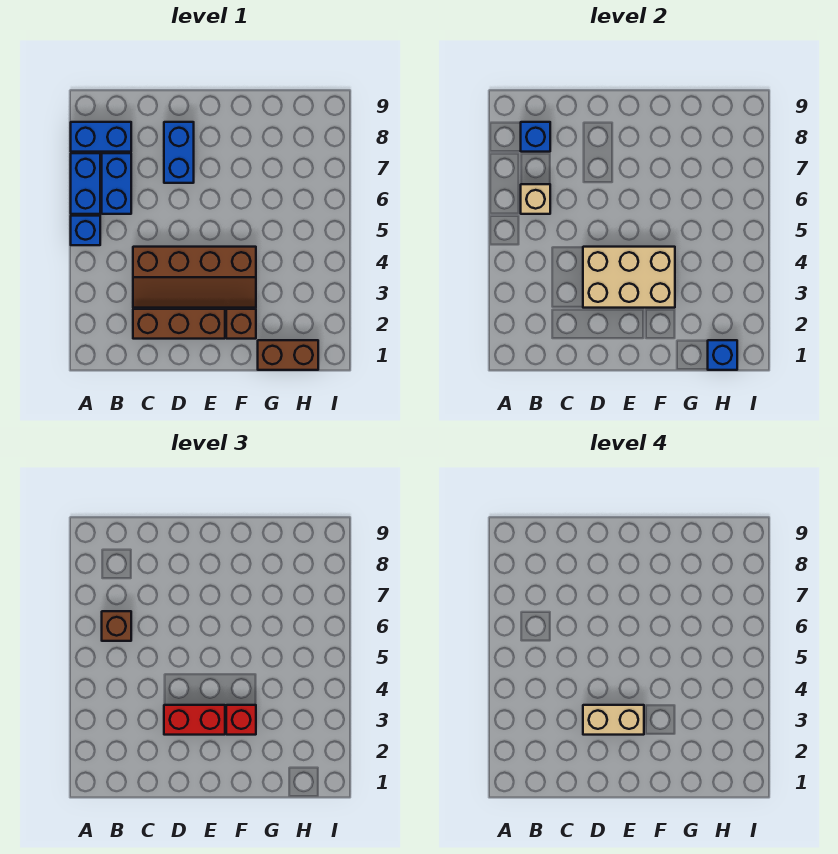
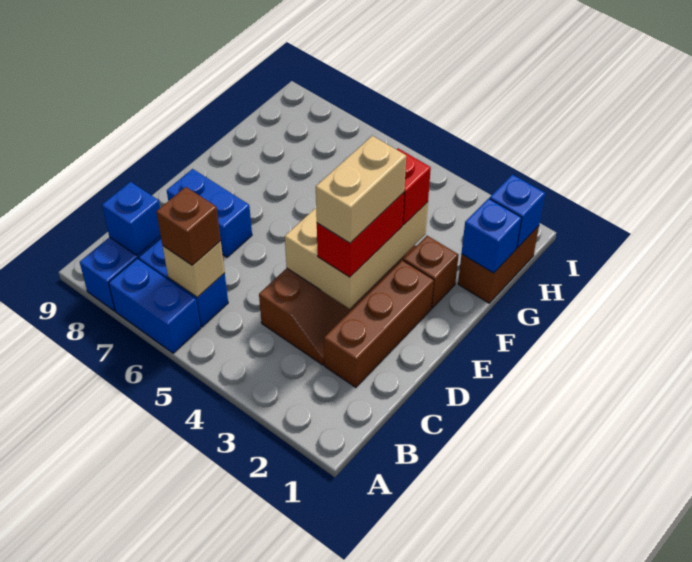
blue brick A5 level 1 -> blue brick G1 level 2

